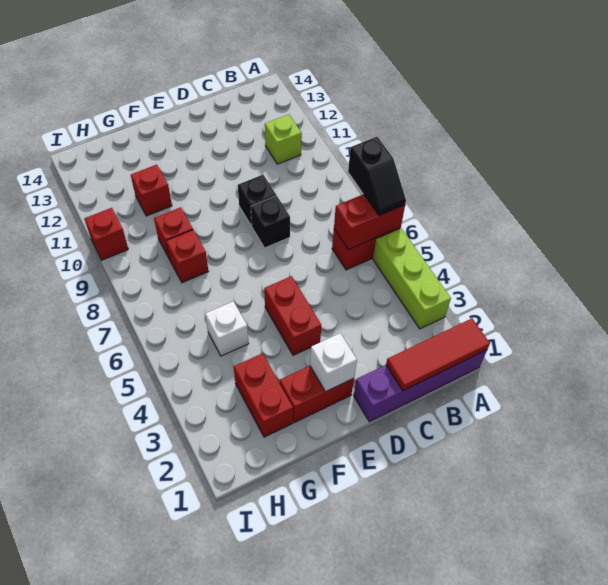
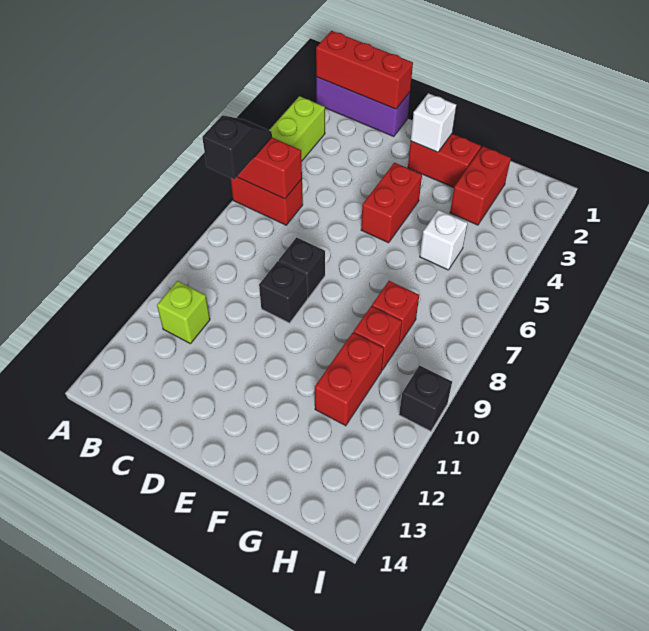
purple brick A1:D1 level 1 -> purple brick A1:C1 level 1
red tile A1:C1 level 2 -> red brick A1:C1 level 2
red brick G11 level 1 -> red brick G10:G11 level 1
red brick I10 level 1 -> black brick I10 level 1

